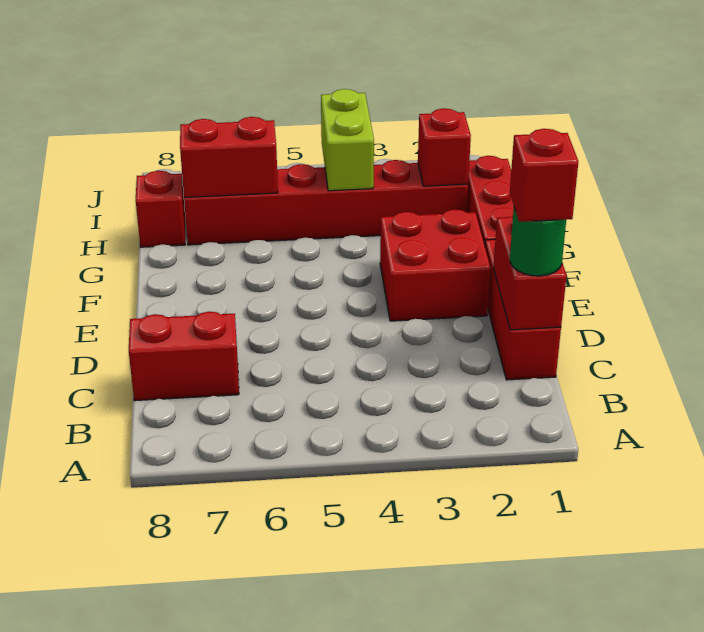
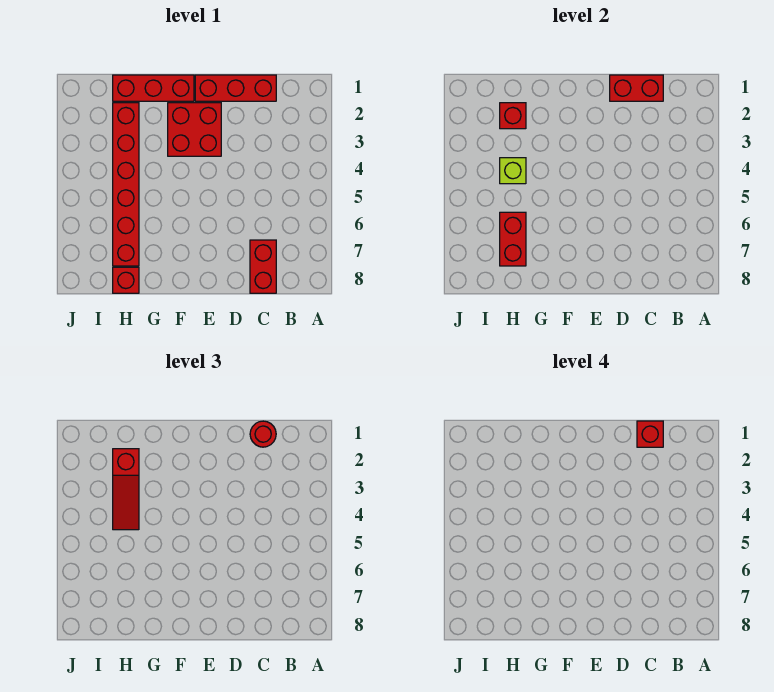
green round brick C1 level 3 -> red round brick C1 level 3
none -> red slope H2:H4 level 3 top 2
lime brick H4:I4 level 2 -> lime brick H4 level 2

